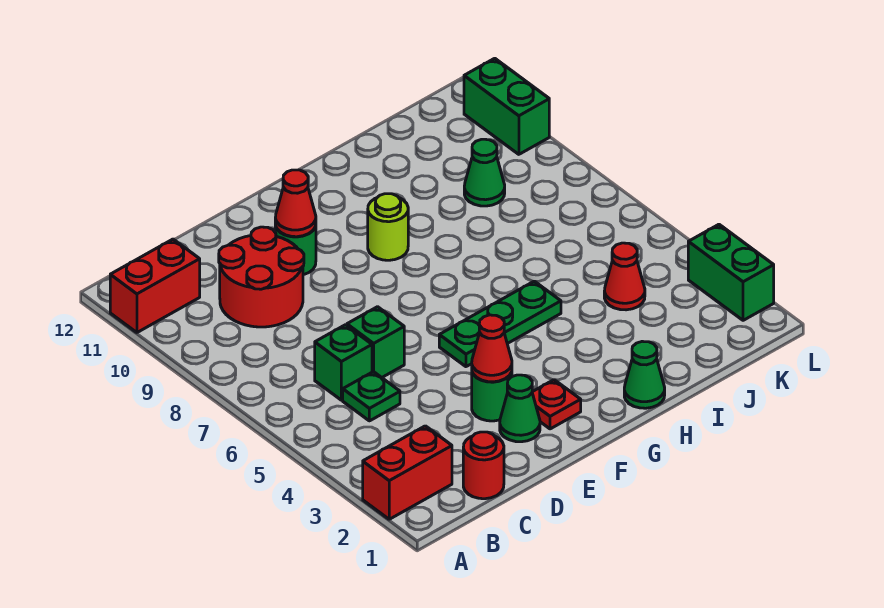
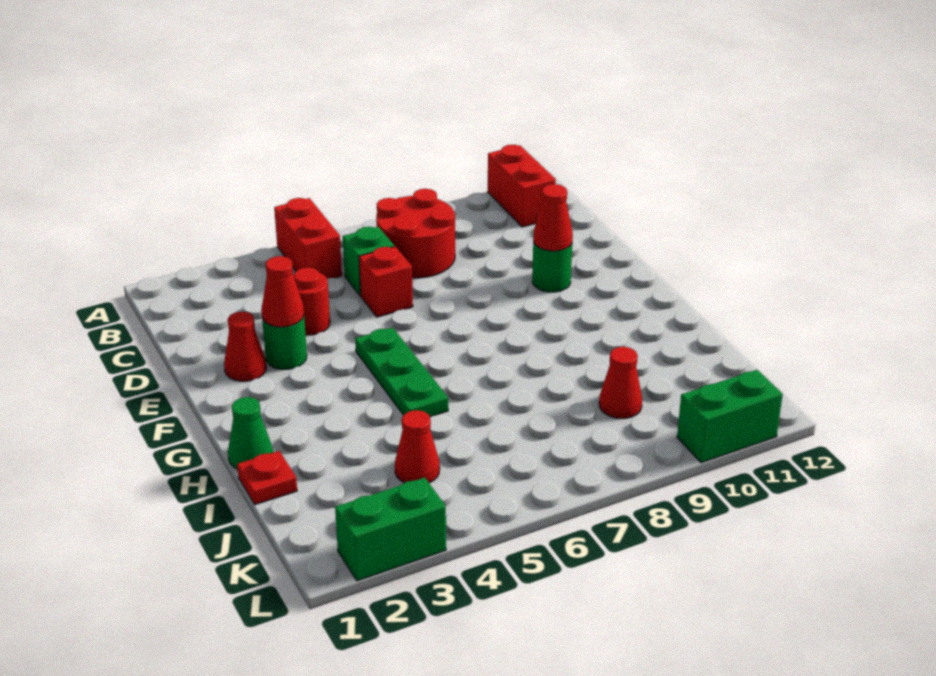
red brick A2:B2 level 1 -> red brick A5:B5 level 1
red round brick C1 level 1 -> red round brick D4 level 1
green plate C5 level 1 -> none
red round brick C9:D10 level 1 -> red round brick B7:C8 level 1
green brick D6 level 1 -> red brick D6 level 1
green cone E2 level 1 -> red cone E2 level 1
red plate F2 level 1 -> red plate I1 level 1
lime round brick G9 level 1 -> none
green cone J9 level 1 -> red cone J9 level 1

